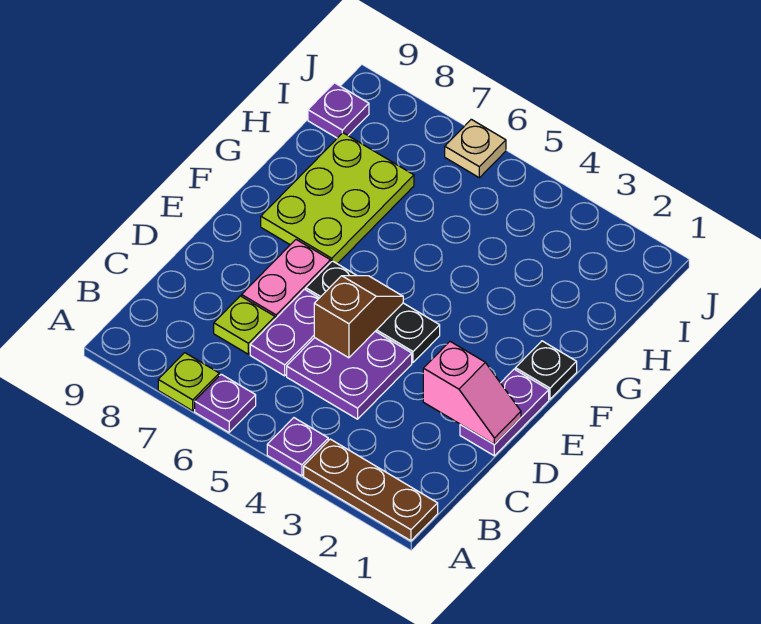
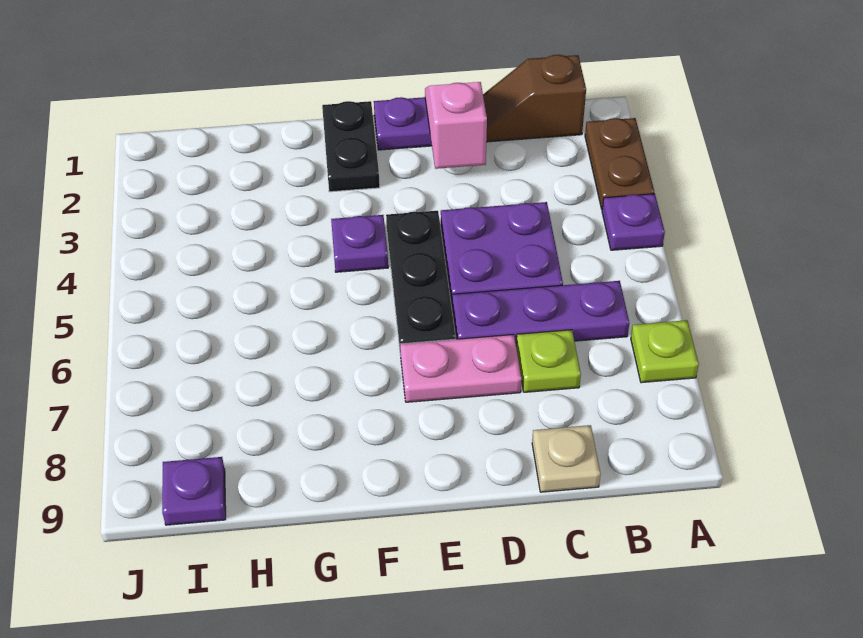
brown plate A1:A3 level 1 -> brown plate A2:A3 level 1
purple plate A6 level 1 -> purple plate F4 level 1
purple plate C6:D6 level 1 -> purple plate B6:D6 level 1
brown slope D5:E5 level 2 top D -> brown slope B1:C1 level 1 top B
black plate F1 level 1 -> black plate F1:F2 level 1
lime plate F7:H8 level 1 -> none
tan plate J6 level 1 -> tan plate C9 level 1

